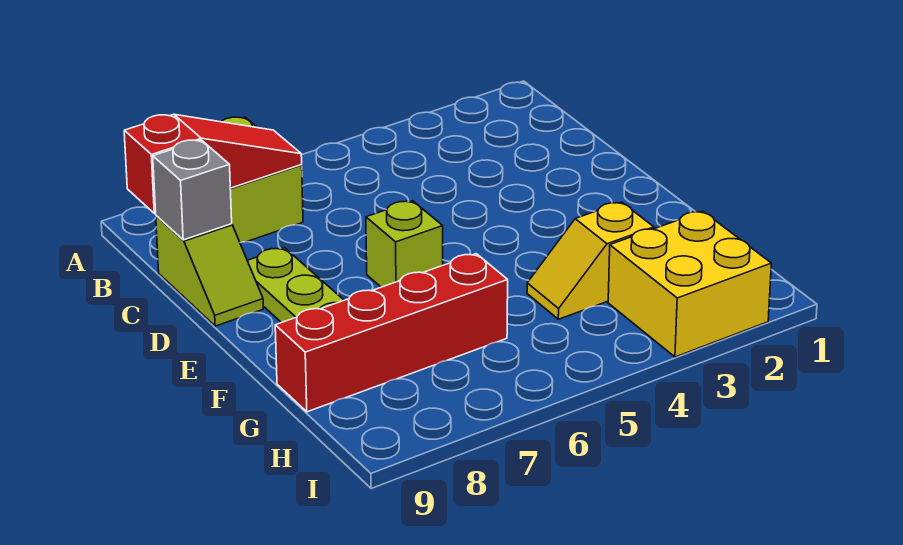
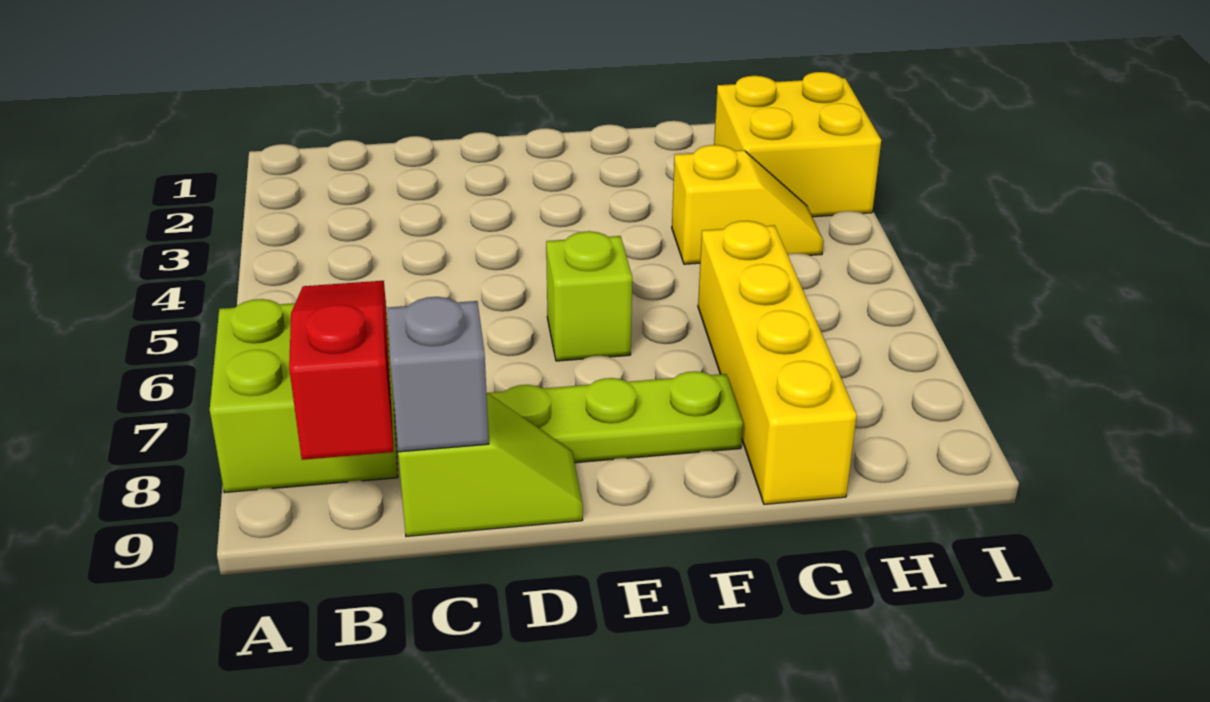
yellow slope G3:G4 level 1 top 3 -> yellow slope G4:H4 level 1 top G
red brick G6:G9 level 1 -> yellow brick G6:G9 level 1

